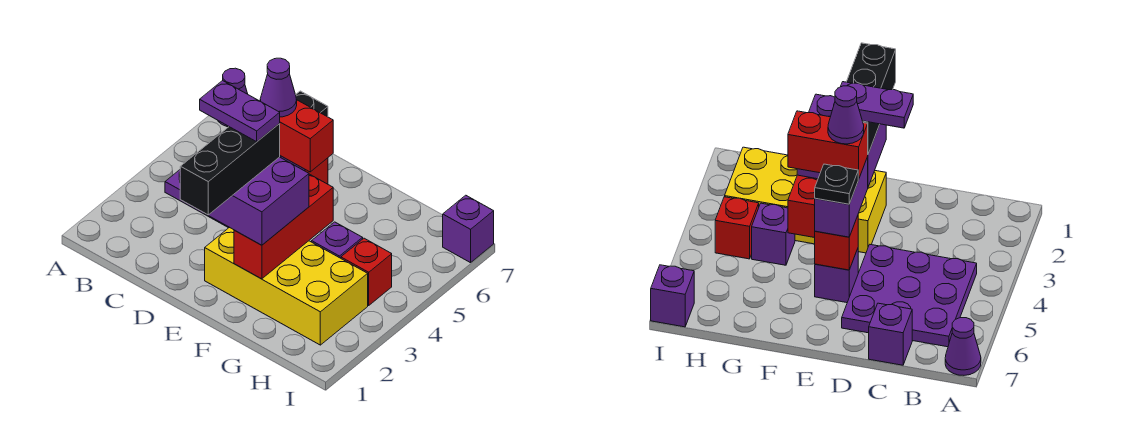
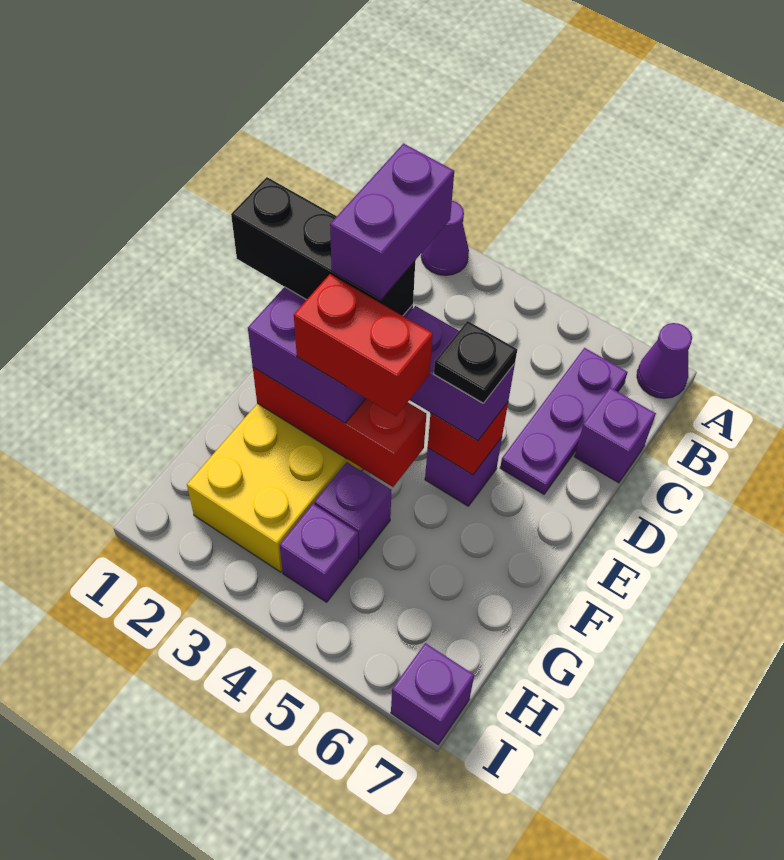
purple plate B4:D6 level 1 -> purple plate B6:D6 level 1
purple plate D3:E3 level 5 -> purple brick D3:E3 level 5
red brick E4:F4 level 4 -> red brick F3:F4 level 4
purple cone E4 level 5 -> purple cone A2 level 1
red brick H4 level 1 -> purple brick H4 level 1

